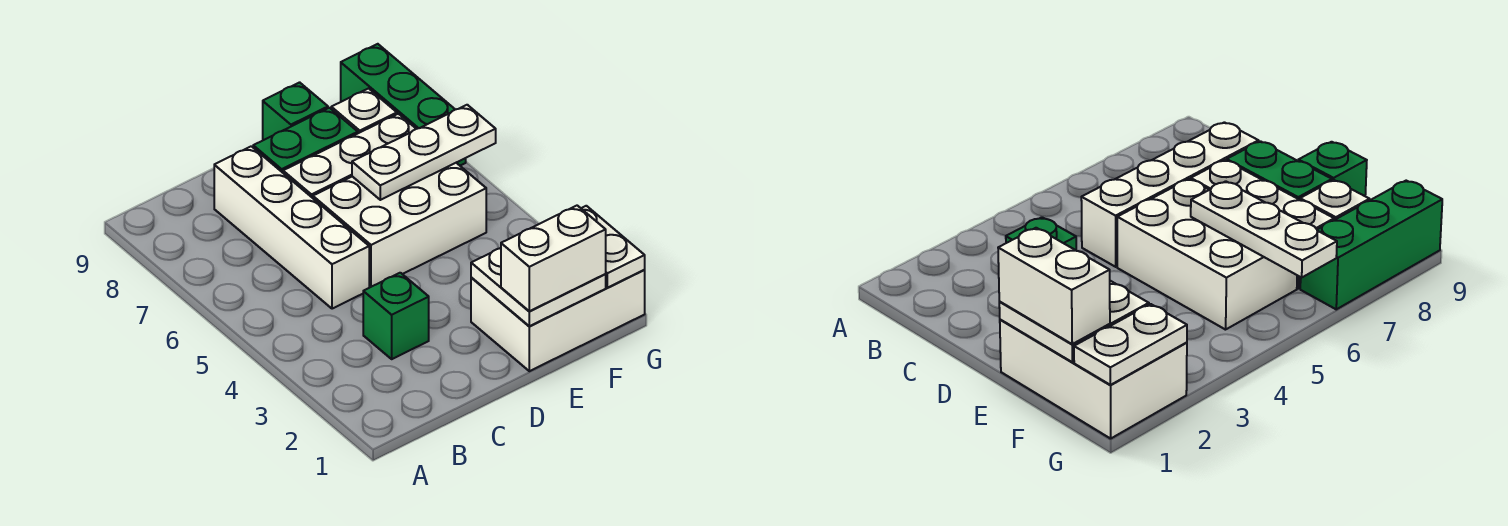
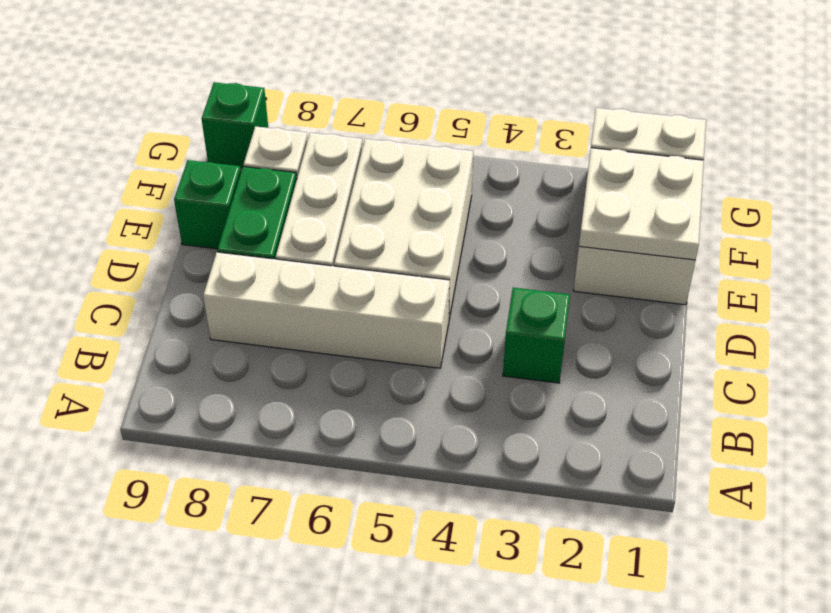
white brick E1:F1 level 3 -> none
white plate E6:G6 level 2 -> none
green brick G7:G9 level 1 -> green brick G9 level 1

